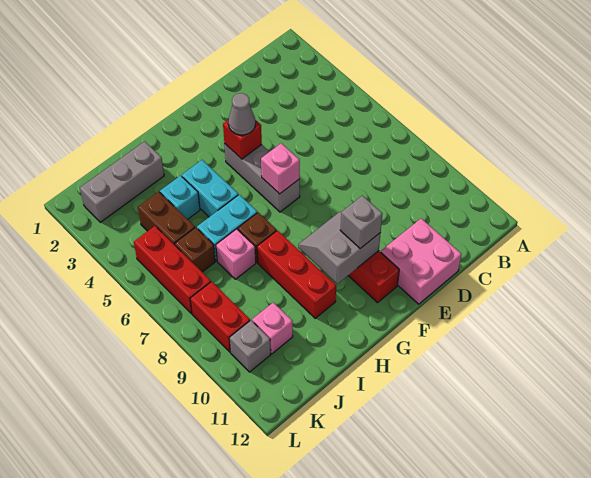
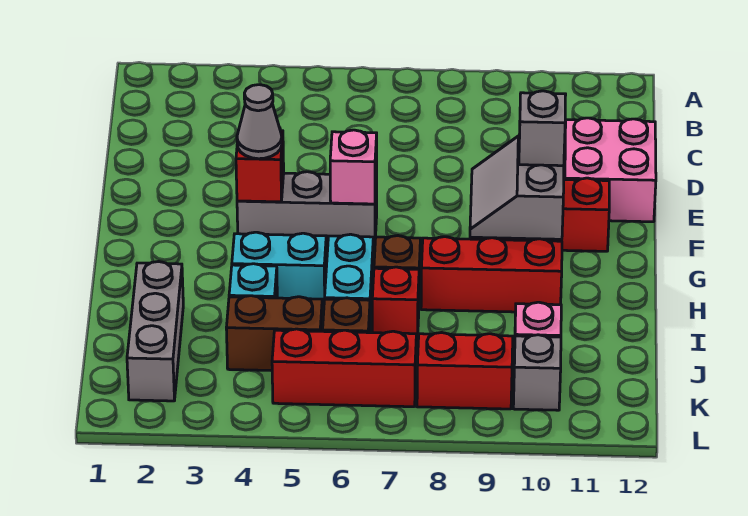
pink brick I7 level 1 -> red brick I7 level 1

